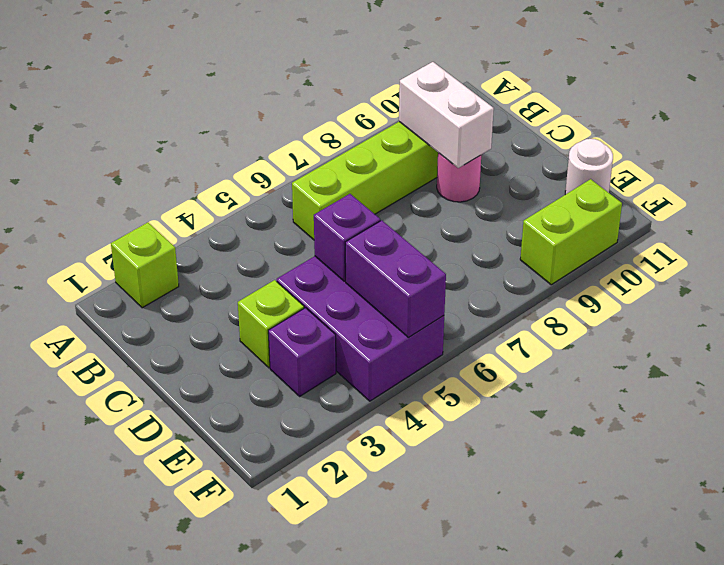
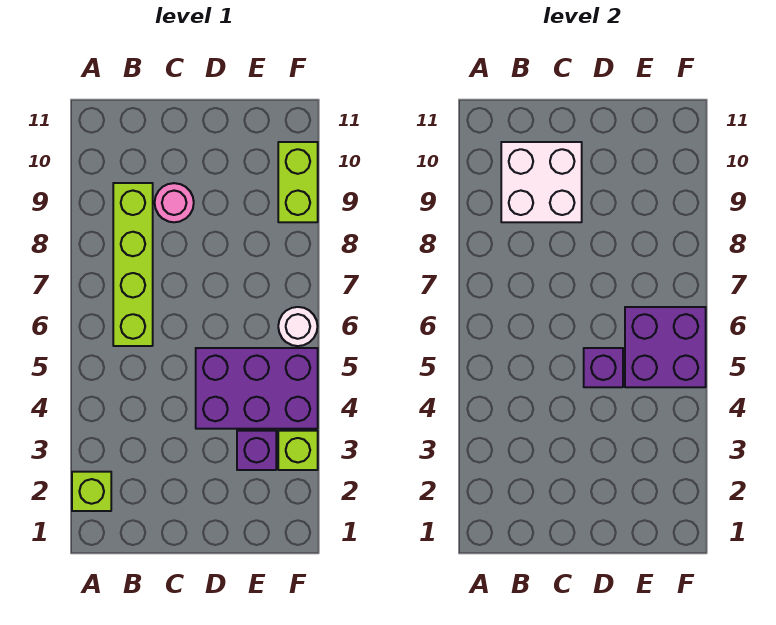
white brick B9:C9 level 2 -> white brick B9:C10 level 2
lime brick D3 level 1 -> lime brick F3 level 1
purple brick E5:F5 level 2 -> purple brick E5:F6 level 2
white round brick E11 level 1 -> white round brick F6 level 1

